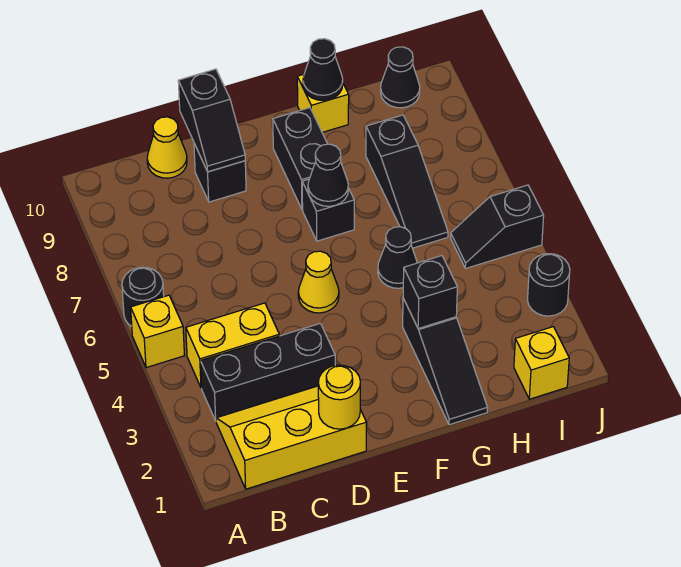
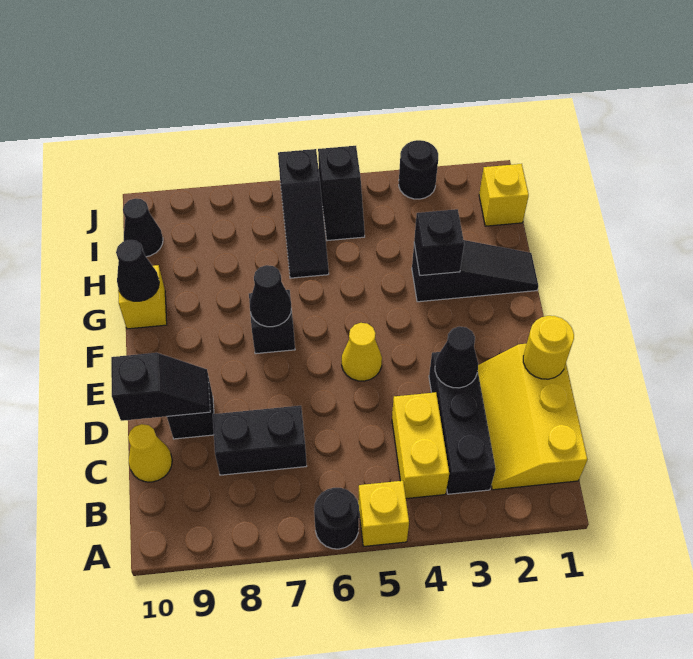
black brick F8:F9 level 1 -> black brick C7:C8 level 1
black cone G5 level 1 -> black cone D3 level 2
black slope H6:H8 level 1 top 8 -> black slope H6:J6 level 1 top J

